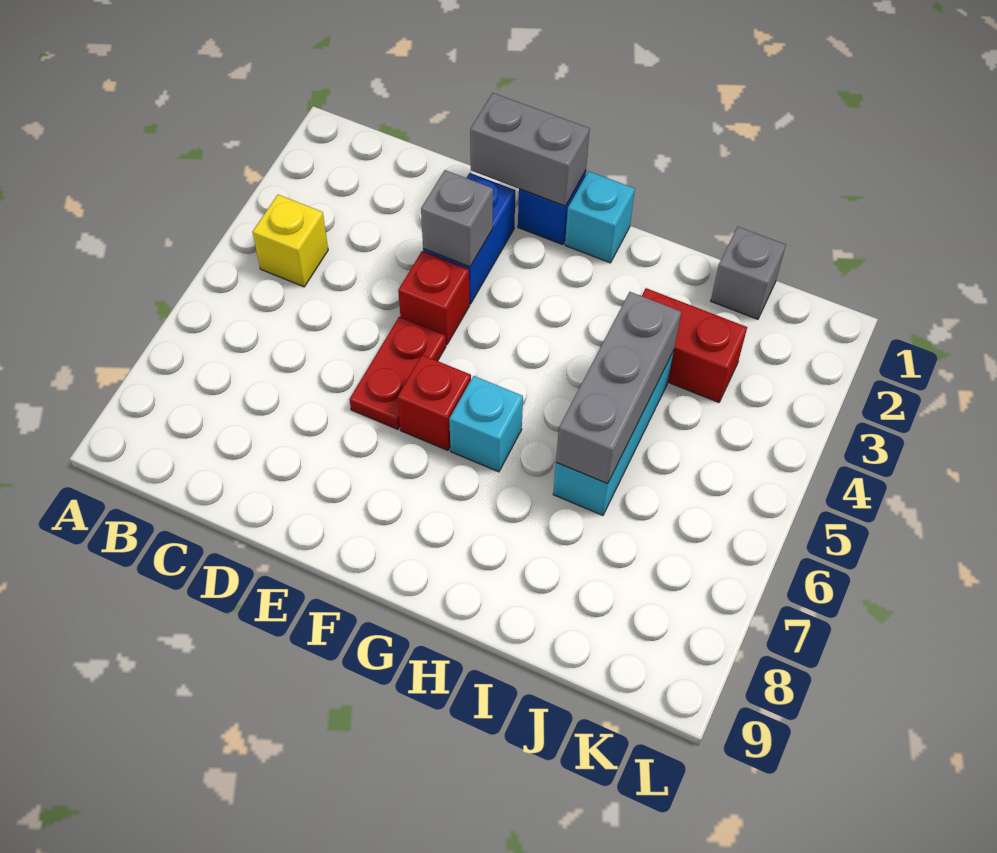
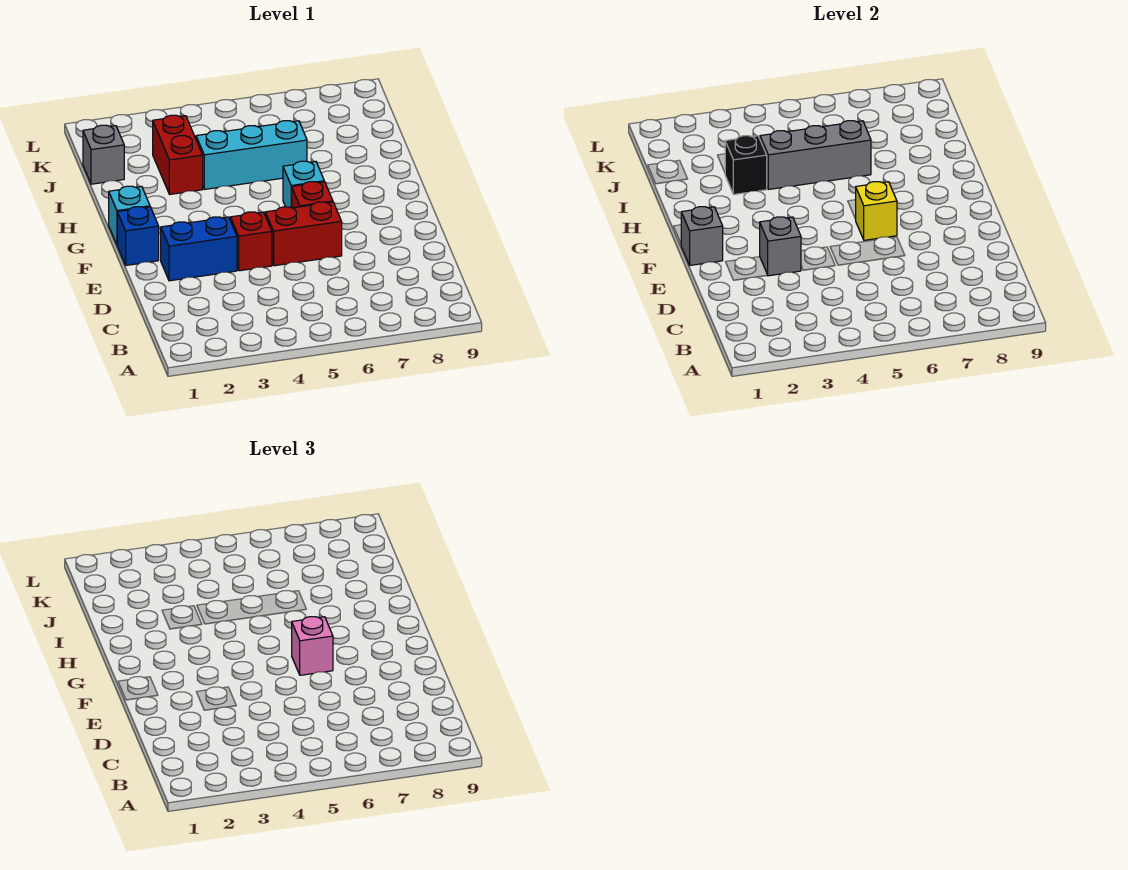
yellow brick B4 level 1 -> yellow brick F6 level 2
grey brick E1:F1 level 2 -> grey brick F1 level 2
red plate E5:E6 level 1 -> red brick E5:E6 level 1
none -> pink brick F6 level 3
none -> black brick I3 level 2

